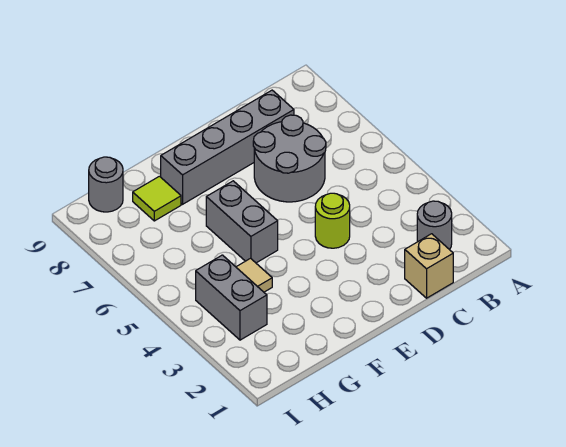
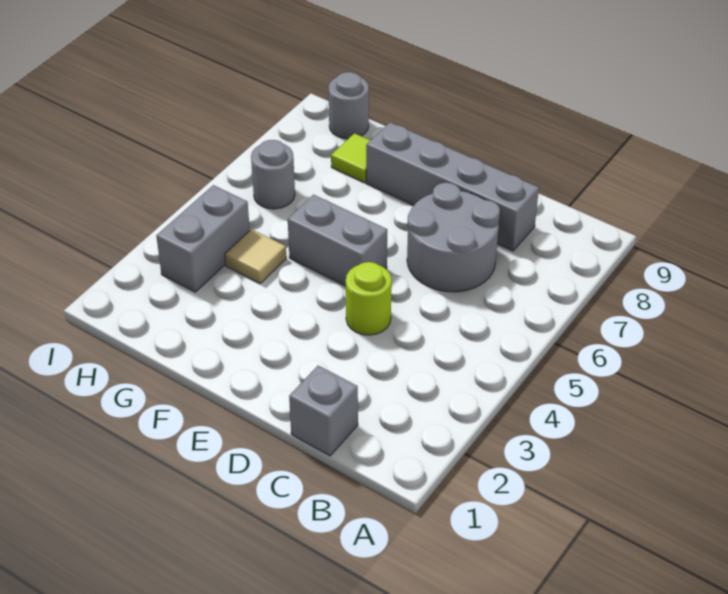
grey round brick B2 level 1 -> grey round brick H6 level 1
tan brick C1 level 1 -> grey brick C1 level 1
grey brick F5:F6 level 1 -> grey brick E5:F5 level 1

